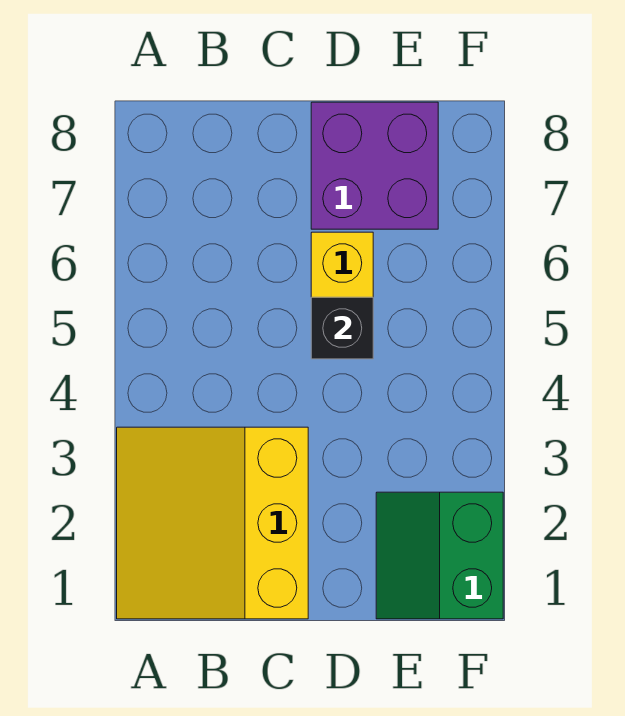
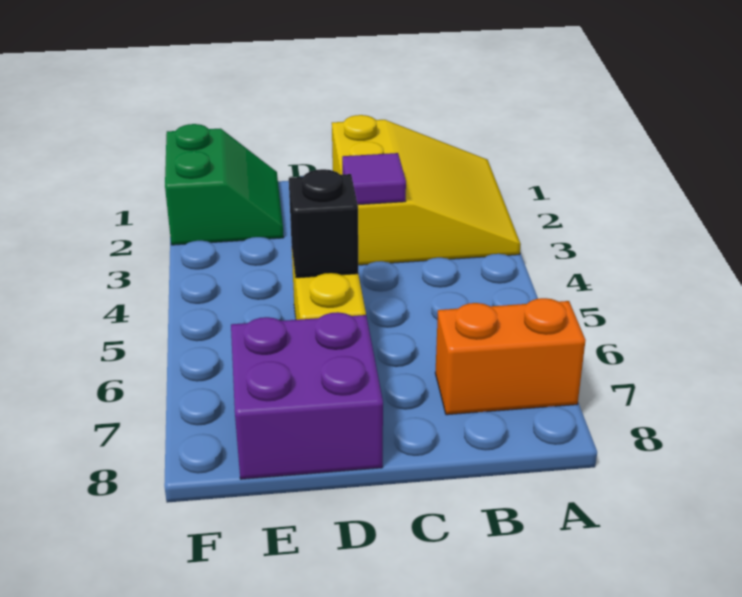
none -> orange brick A7:B7 level 1
none -> purple tile C3 level 2

